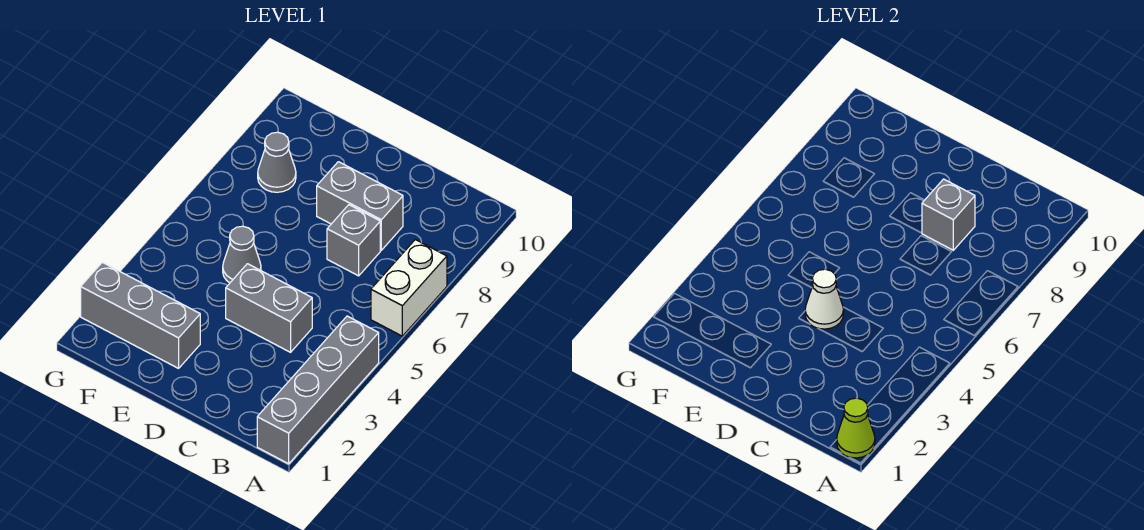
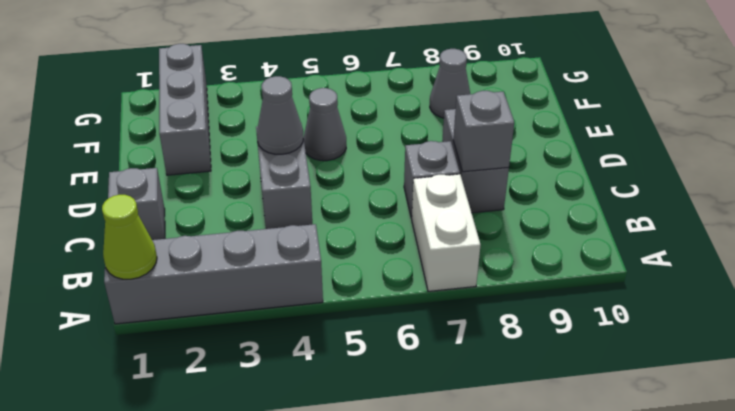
white brick A6:A7 level 1 -> white brick A7:B7 level 1
none -> grey brick C1 level 1
white cone D4 level 2 -> grey cone D4 level 2

